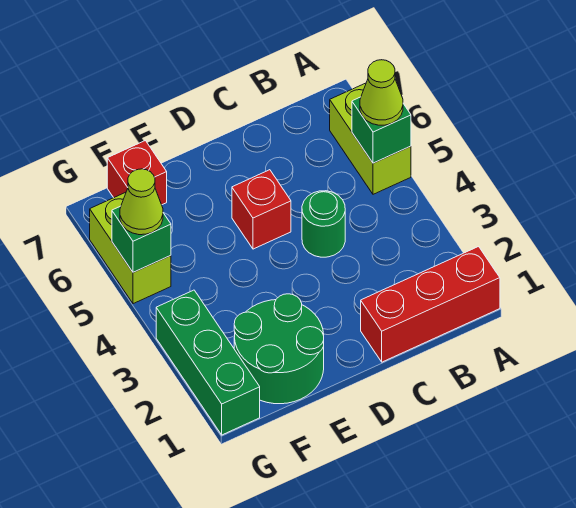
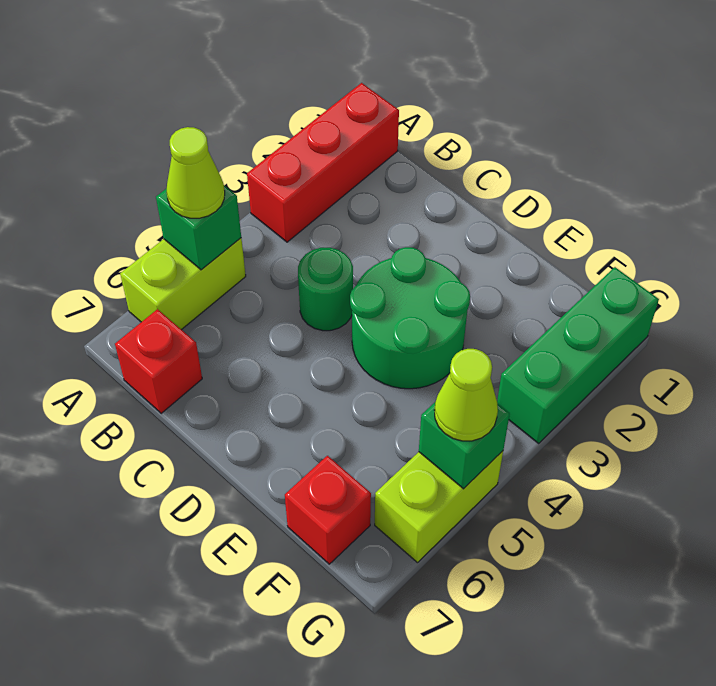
red brick A1:C1 level 1 -> red brick A1:A3 level 1
red brick D5 level 1 -> red brick B7 level 1
green round brick E1:F2 level 1 -> green round brick D3:E4 level 1

